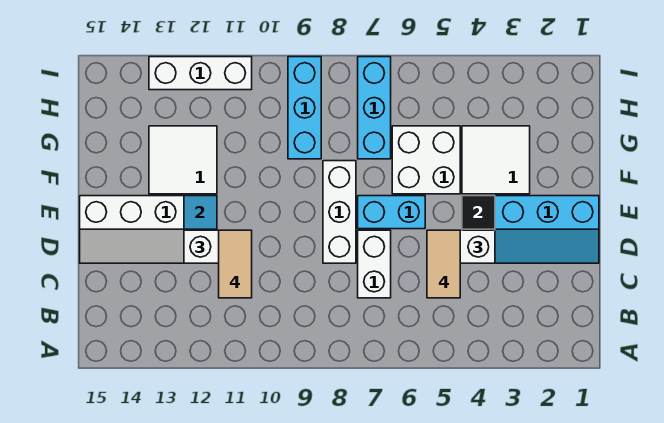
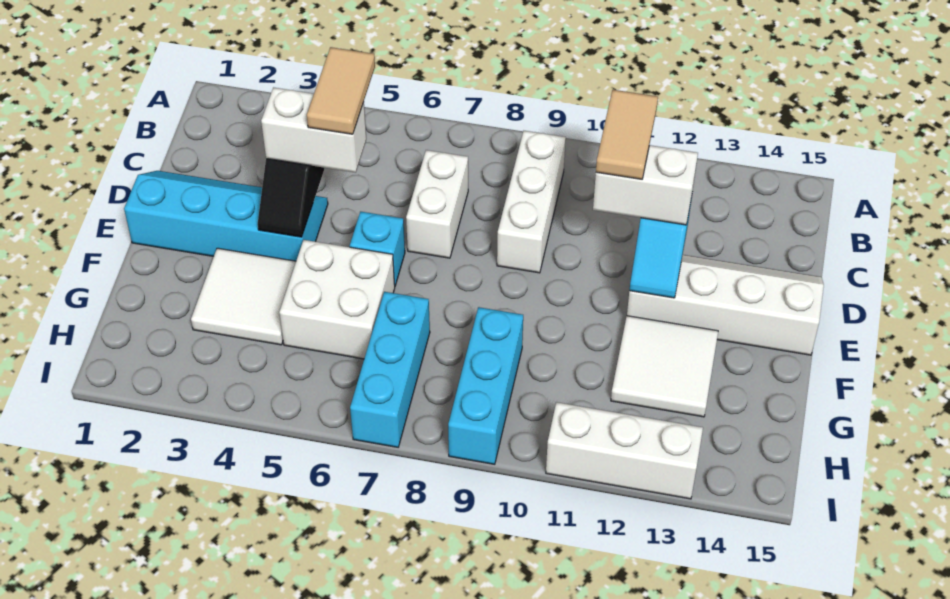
white brick D8:F8 level 1 -> white brick B9:D9 level 1
cyan brick E6:E7 level 1 -> cyan brick E6 level 1

